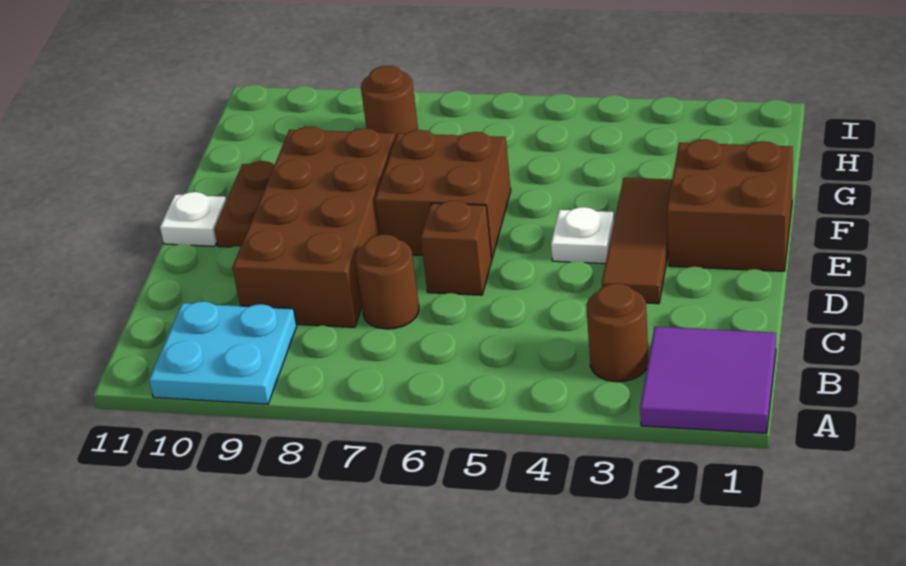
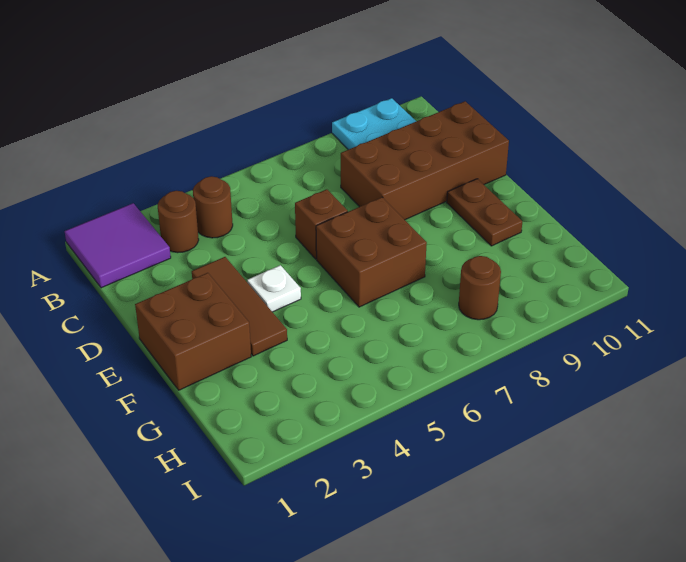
brown round brick C7 level 1 -> brown round brick B4 level 1
brown brick C8:F9 level 1 -> brown brick C8:D11 level 1
white plate E11 level 1 -> none

